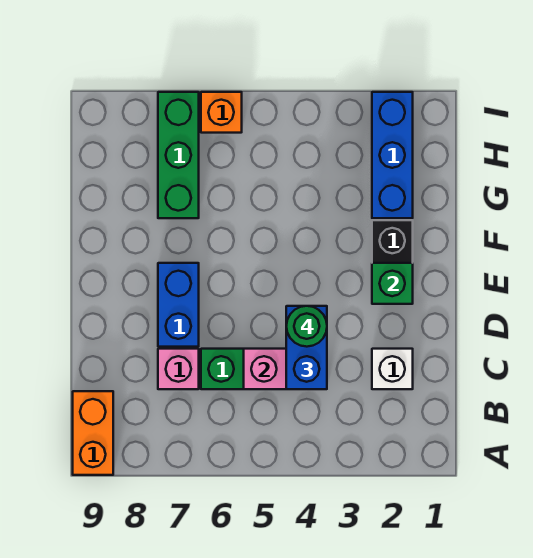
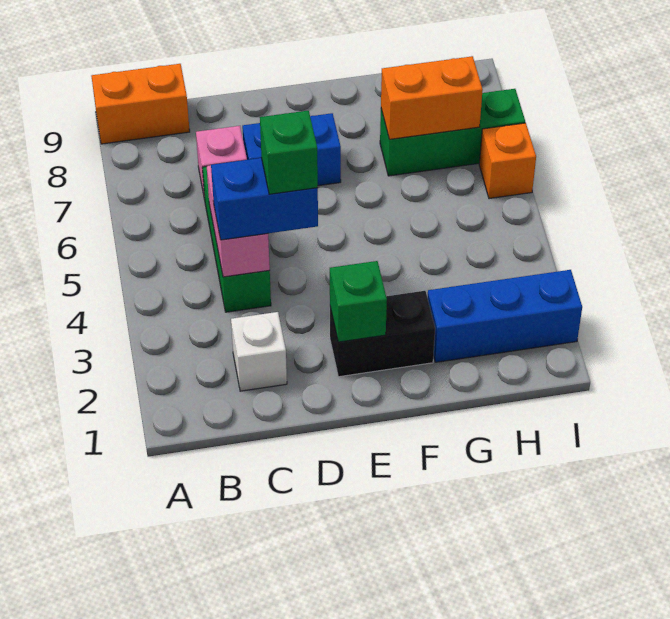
green round brick D4 level 4 -> green brick D4 level 4
none -> orange brick G7:H7 level 2

